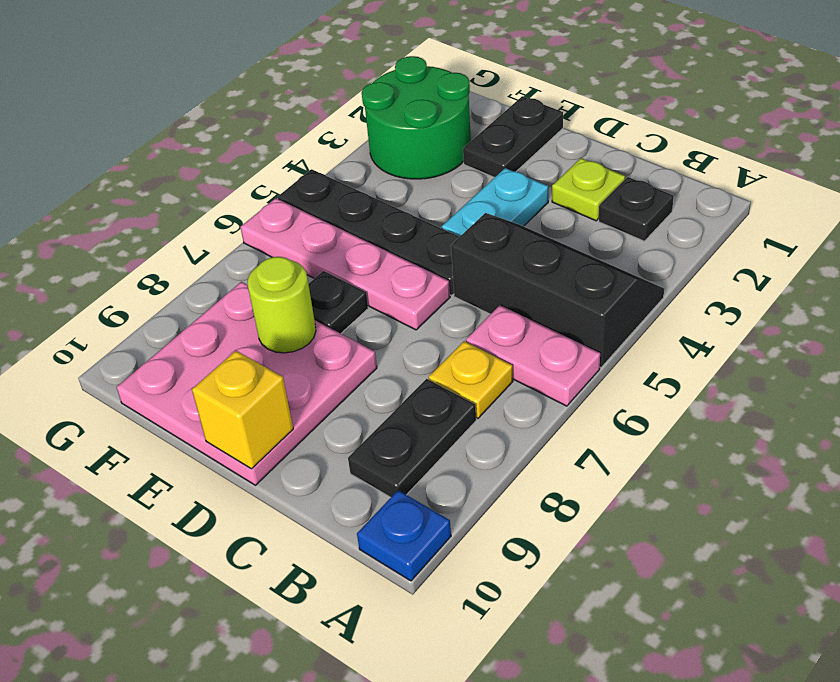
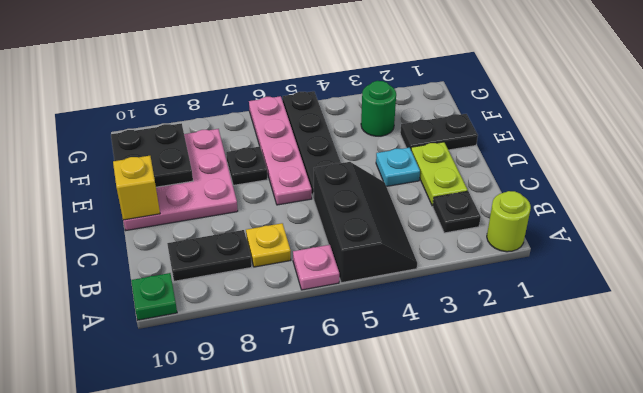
pink plate A6:B6 level 1 -> pink plate A6 level 1
blue plate A10 level 1 -> green plate A10 level 1
lime plate C2 level 1 -> lime plate C2:D2 level 1
cyan plate D3:D4 level 1 -> cyan plate D3 level 1
lime round brick E8 level 2 -> lime round brick A1 level 1
none -> black plate E9:F10 level 2
green round brick F2:G3 level 1 -> green round brick F3 level 1

